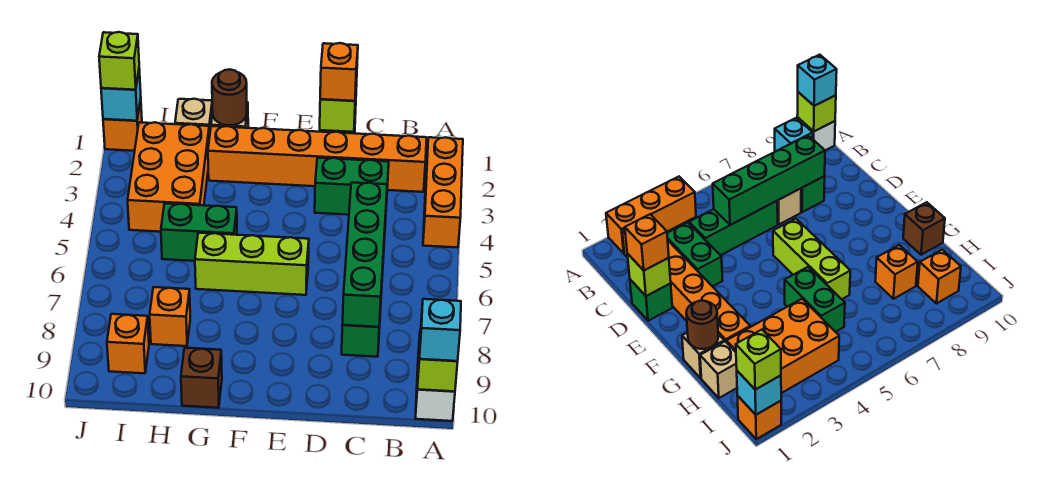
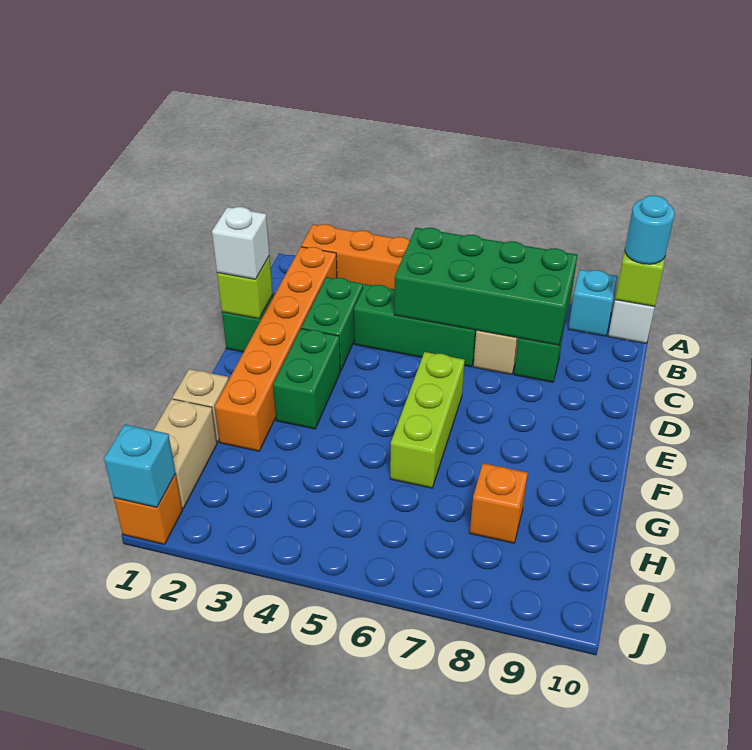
cyan brick A10 level 3 -> cyan round brick A10 level 3
green brick C5:C8 level 2 -> green brick B5:C8 level 2
orange brick D1 level 3 -> white brick D1 level 3
brown round brick G1 level 2 -> none
green brick G5:H5 level 1 -> green brick E3:F3 level 1
brown brick G10 level 1 -> none
tan brick H1 level 1 -> tan brick H1:I1 level 1
orange brick H2:I4 level 1 -> none
orange brick I9 level 1 -> none
lime brick J1 level 3 -> none

